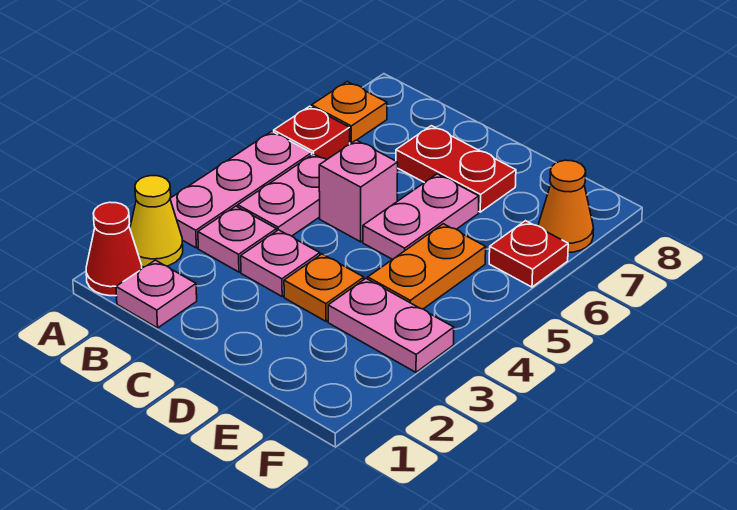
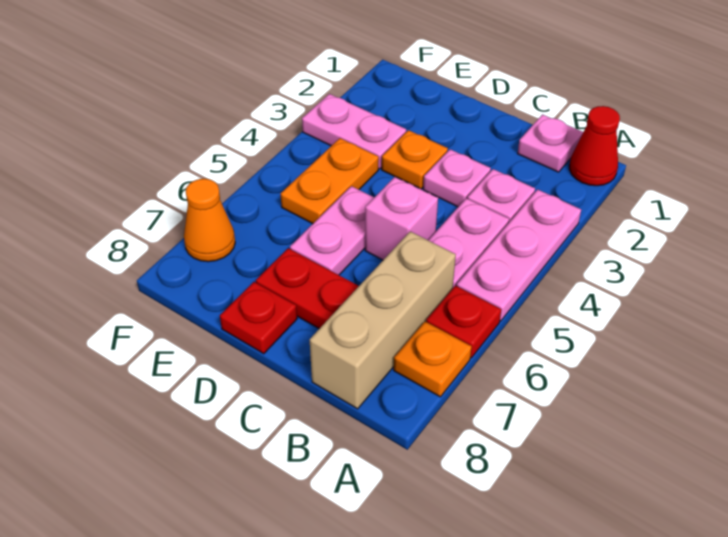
yellow cone A2 level 1 -> none
none -> tan brick B6:B8 level 1
red plate F6 level 1 -> red plate D8 level 1

